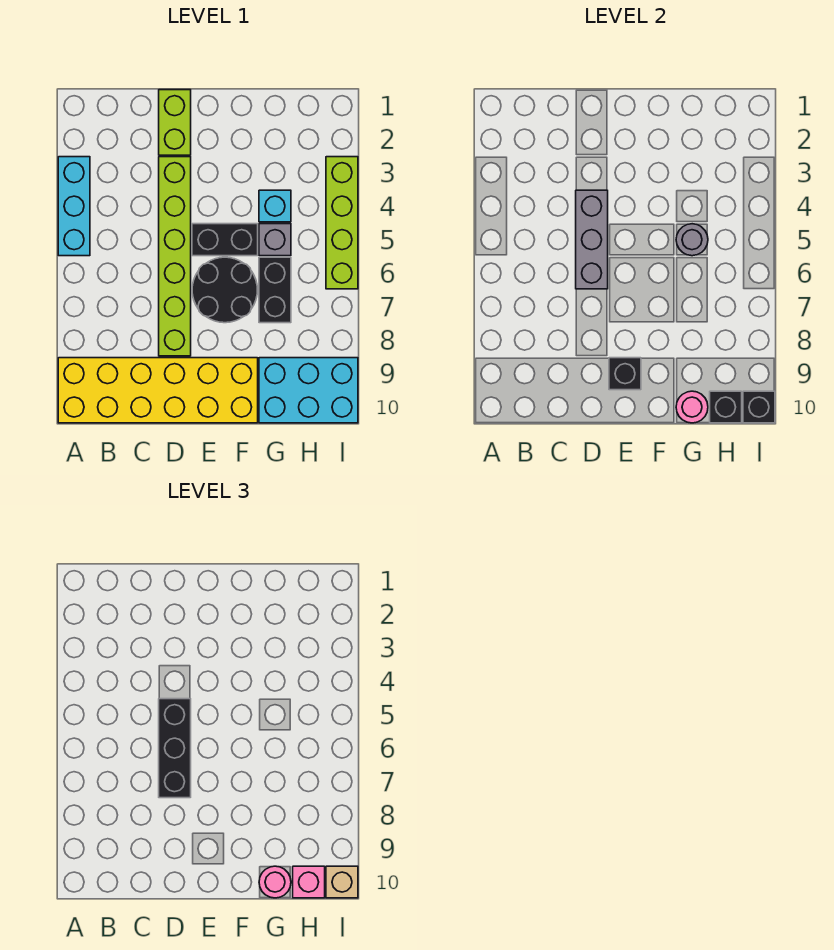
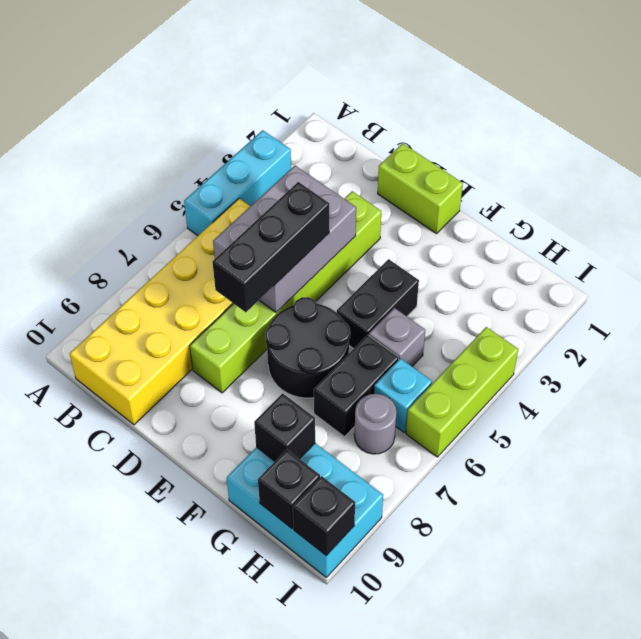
yellow brick A9:F10 level 1 -> yellow brick B5:C10 level 1
lime brick D1:D2 level 1 -> lime brick D1:E1 level 1
grey brick D4:D6 level 2 -> grey brick C4:D6 level 2
black brick E5:F5 level 1 -> black brick F4:F5 level 1
black brick E9 level 2 -> black brick G9 level 2
cyan brick G4 level 1 -> cyan brick H6 level 1
grey round brick G5 level 2 -> grey round brick H7 level 1
pink round brick G10 level 2 -> none
pink round brick G10 level 3 -> none
pink brick H10 level 3 -> none
lime brick I3:I6 level 1 -> lime brick I4:I6 level 1
tan brick I10 level 3 -> none

